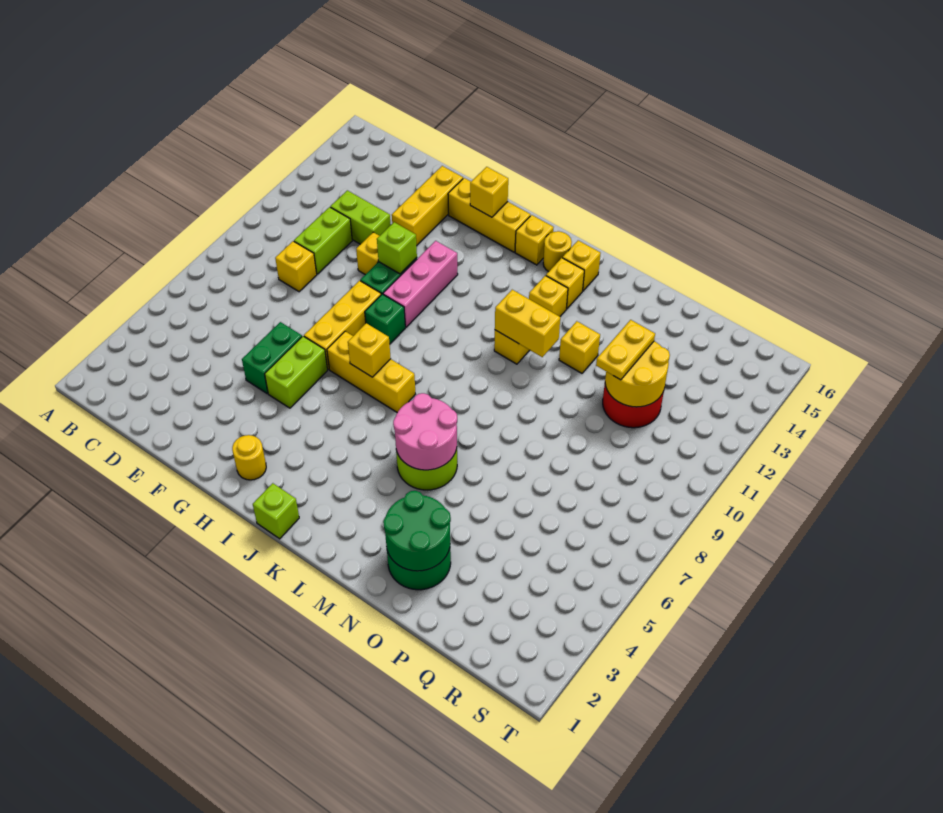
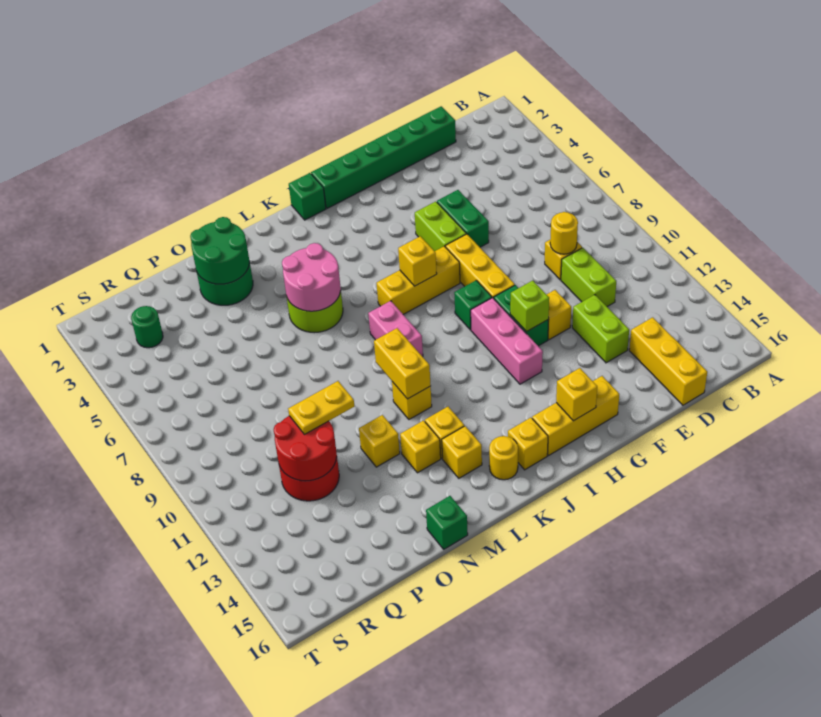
none -> green brick D1:I1 level 1
lime brick D12:E12 level 1 -> lime brick E12:E13 level 1
yellow brick F13:F15 level 1 -> yellow brick D14:D16 level 1
yellow round brick H2 level 1 -> yellow round brick D9 level 2
lime brick J1 level 1 -> green brick J1 level 1
none -> pink brick K8:K9 level 1
yellow brick L11:M11 level 2 -> yellow brick L10:L11 level 2
yellow brick L15 level 1 -> yellow brick M13 level 1
none -> green brick N16 level 1
yellow round brick P11:Q12 level 2 -> red round brick P11:Q12 level 2
yellow plate P11:P12 level 3 -> yellow plate O11:P11 level 3
none -> green round brick R3 level 1

